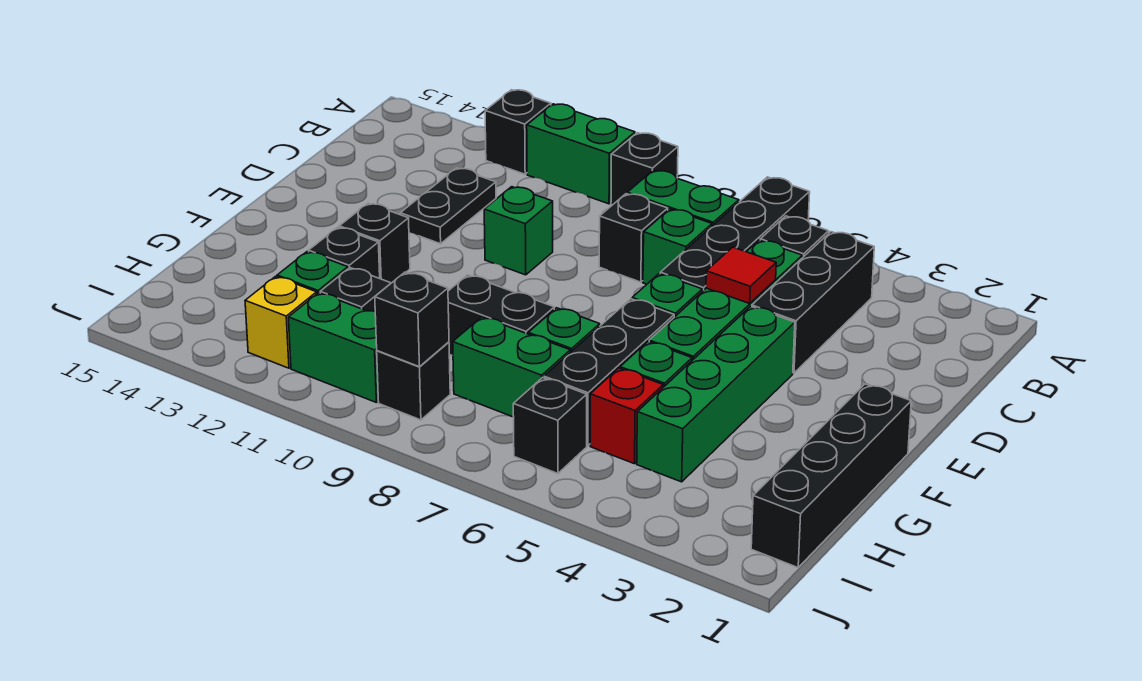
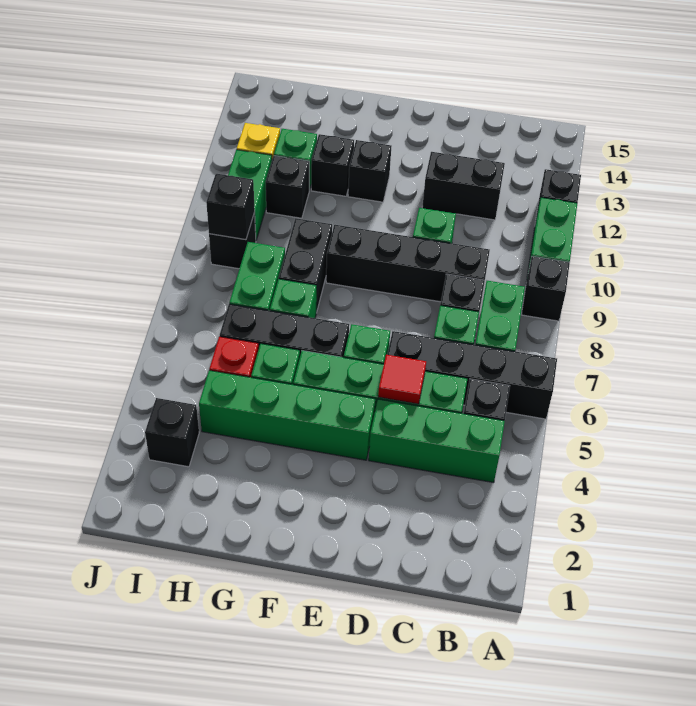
black brick B4:D4 level 1 -> green brick B4:D4 level 1
black plate C12:D12 level 1 -> black brick C12:D12 level 1
black brick F1:I1 level 1 -> black brick C9:F9 level 1
black brick I6 level 1 -> black brick I3 level 1

